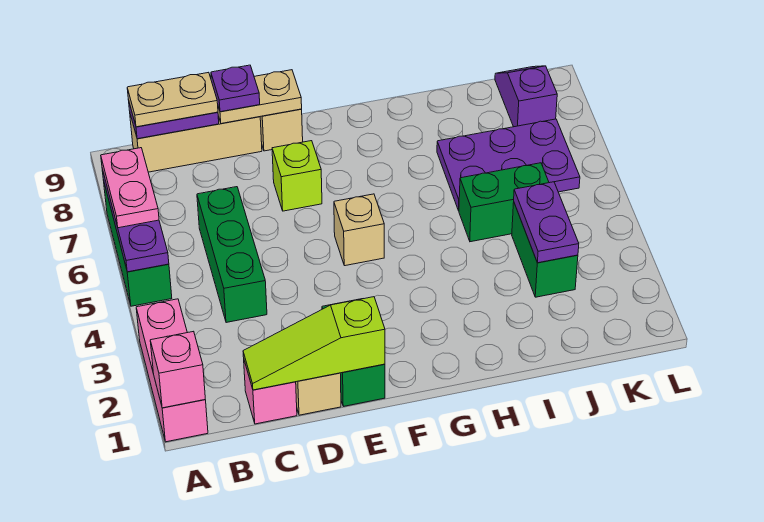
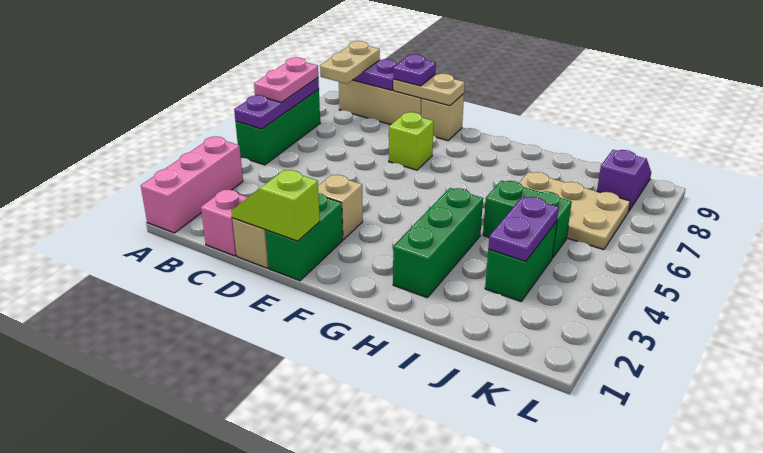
pink brick A1 level 2 -> none
tan plate B9:C9 level 3 -> tan plate B8:B9 level 3
lime slope C1:E1 level 2 top E -> lime slope D1:E1 level 2 top E
green brick C4:C6 level 1 -> green brick H2:H4 level 1
tan brick F5 level 1 -> tan brick E3 level 1
purple plate I6:K7 level 1 -> tan plate I6:K7 level 1

